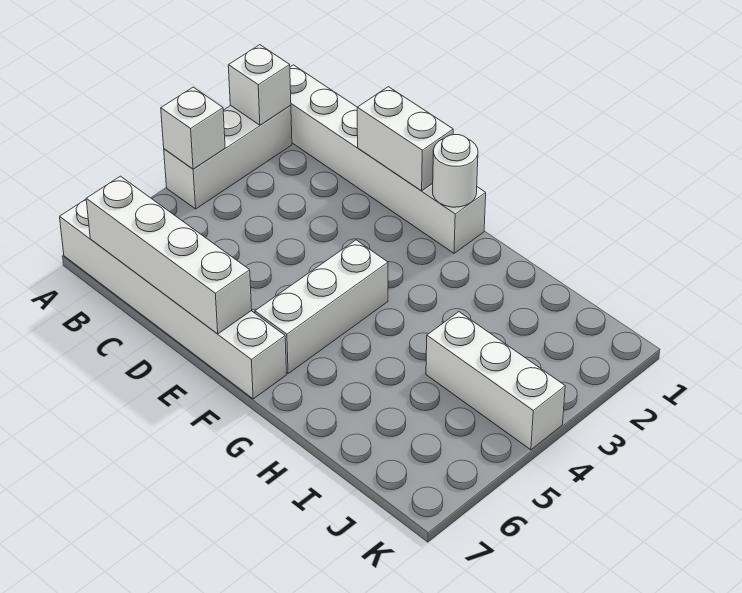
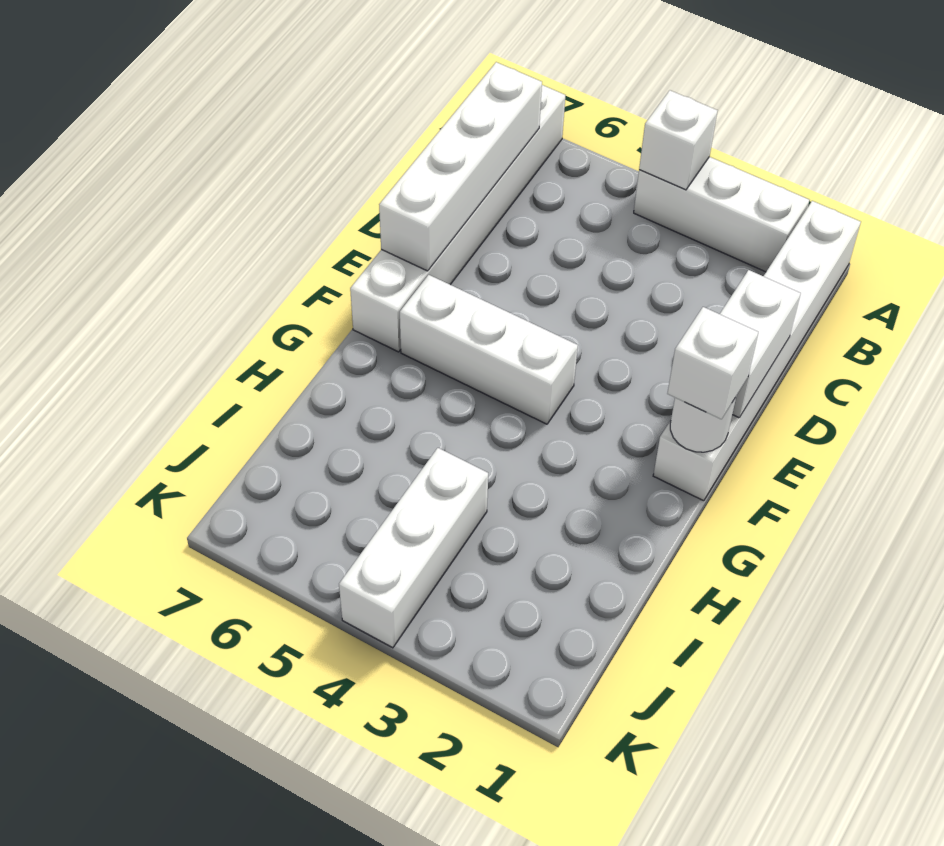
white brick A2 level 2 -> white brick F1 level 3

